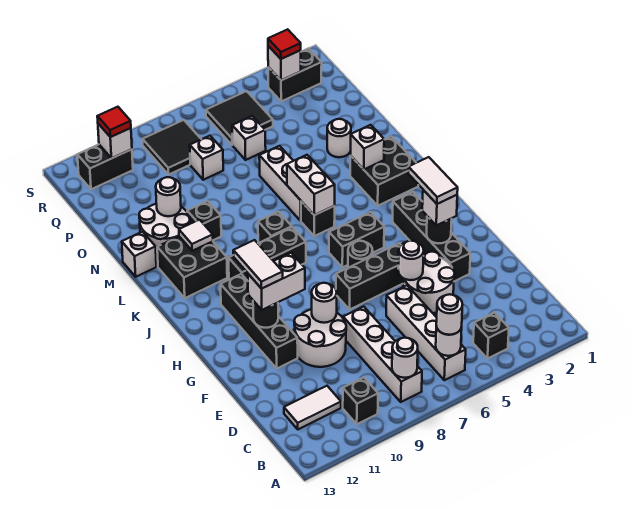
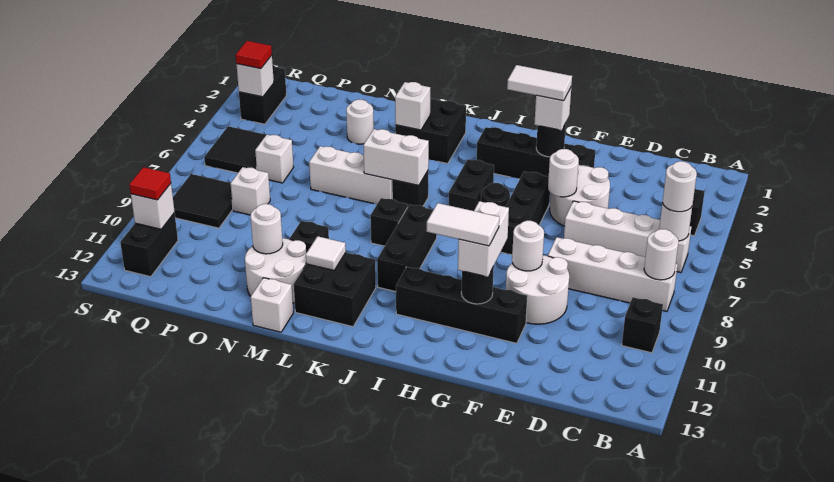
white tile C11:C12 level 1 -> none

